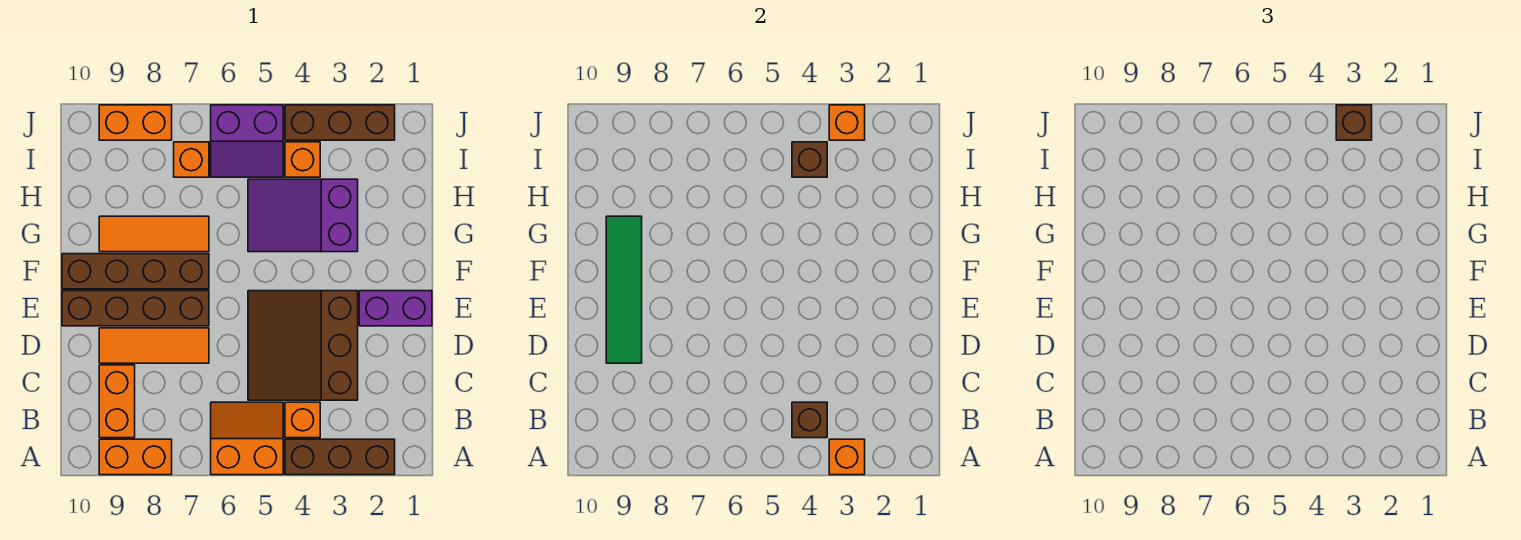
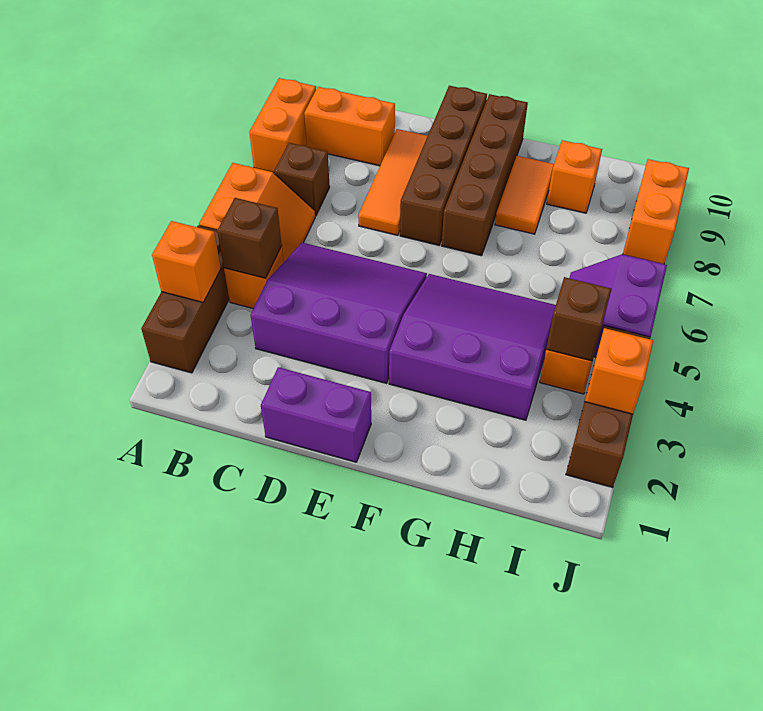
brown slope C3:E5 level 1 top 3 -> purple slope C3:E5 level 1 top 3
green tile D9:G9 level 2 -> none
purple brick E1:E2 level 1 -> purple brick D1:E1 level 1
purple slope G3:H5 level 1 top 3 -> purple slope F3:H5 level 1 top 3
orange tile G7:G9 level 1 -> orange tile G8:G9 level 1
orange brick I7 level 1 -> orange brick H9 level 1
brown brick J3 level 3 -> brown brick B7 level 1

